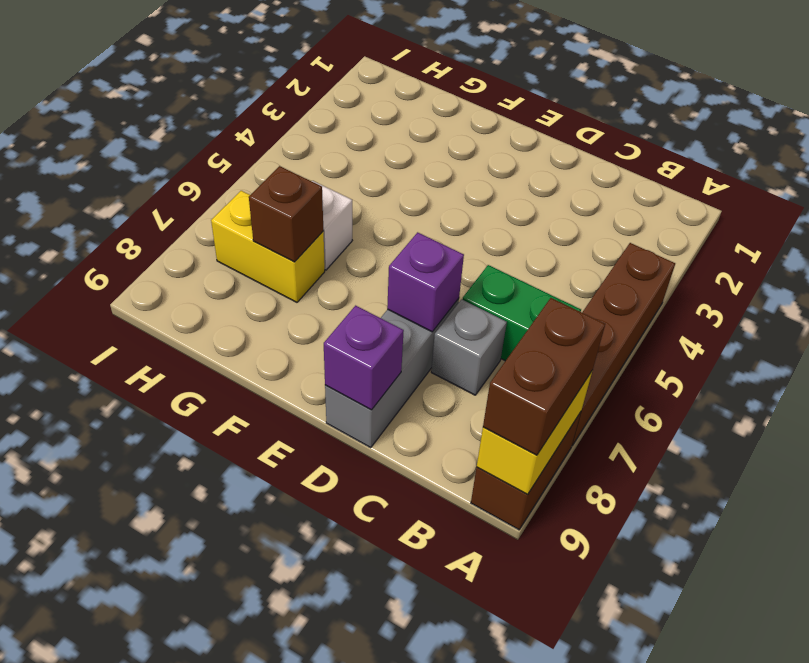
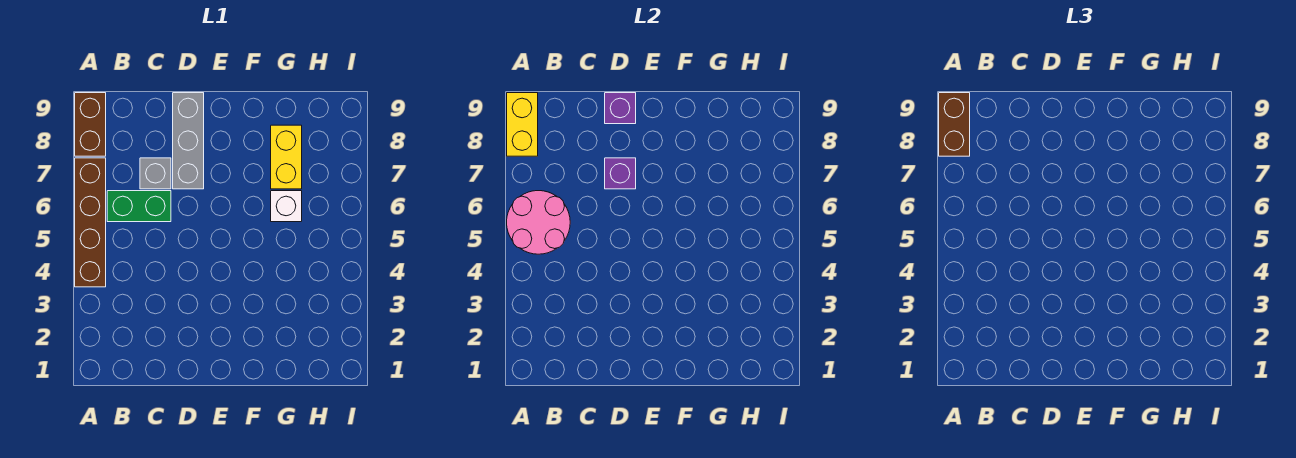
none -> pink round brick A5:B6 level 2
yellow brick G7:H7 level 1 -> yellow brick G7:G8 level 1
brown brick G7 level 2 -> none

